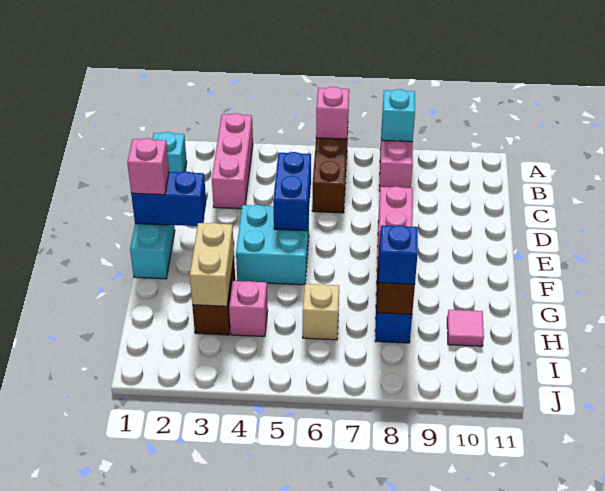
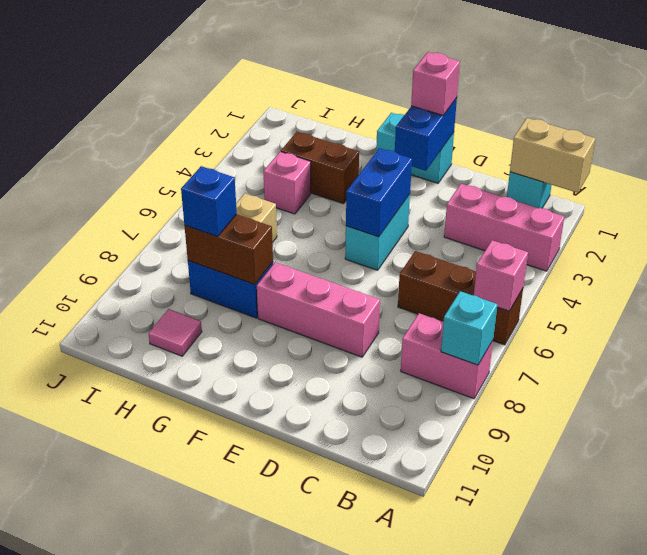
blue brick D5:E5 level 2 -> blue brick E4:E5 level 2
cyan brick E4:F5 level 1 -> cyan brick E4:E5 level 1
tan brick G3:H3 level 2 -> tan brick A1:B1 level 2

